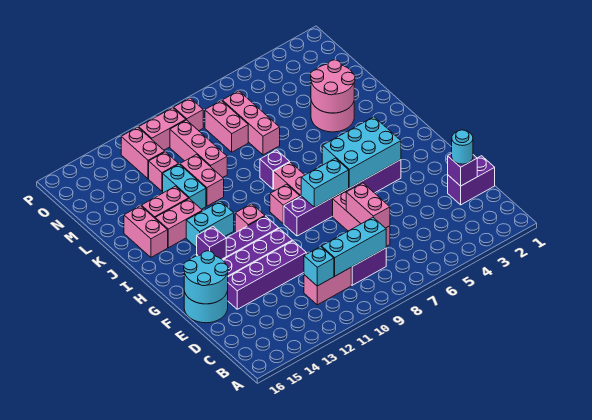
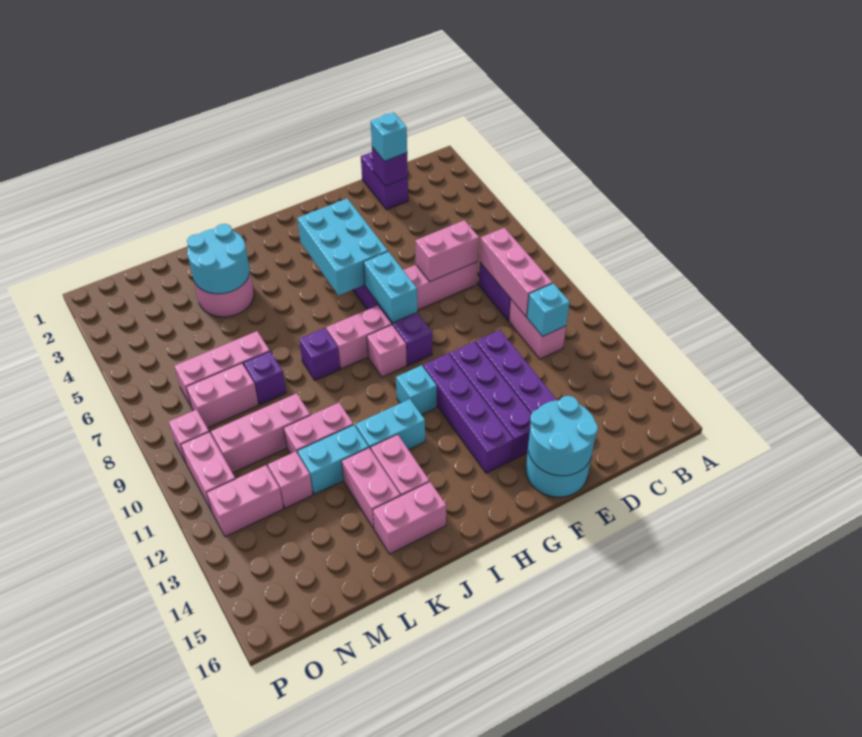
cyan brick C8:C10 level 2 -> pink brick C8:C10 level 2
cyan round brick D2 level 3 -> cyan brick D2 level 3
purple brick G14 level 2 -> purple brick L8 level 1
pink brick H11 level 1 -> cyan brick H11 level 1
cyan brick I12:I13 level 1 -> cyan brick I12:J12 level 1
pink round brick K3:L4 level 2 -> cyan round brick K3:L4 level 2

